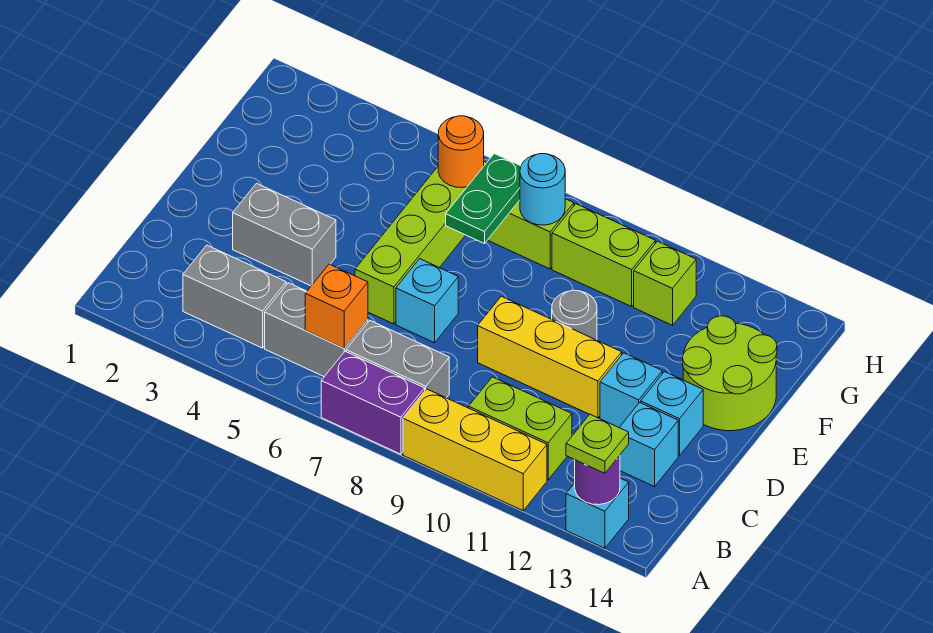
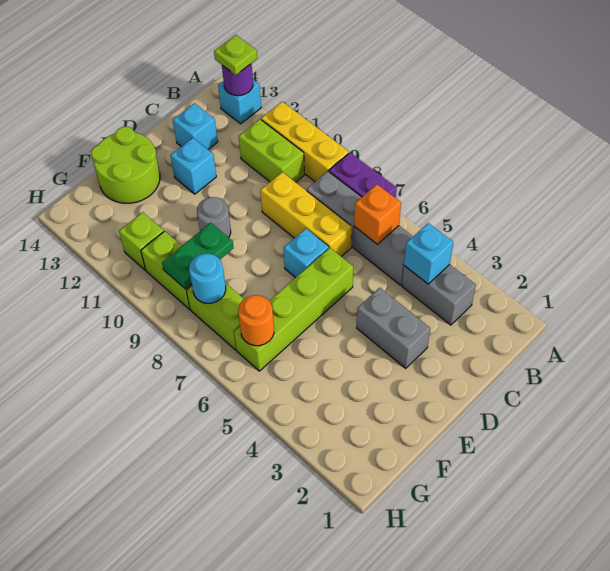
yellow brick D9:D11 level 1 -> yellow brick C7:C9 level 1
cyan brick D13 level 1 -> cyan brick B4 level 2
green plate F7:G7 level 2 -> green plate F9:G9 level 2

